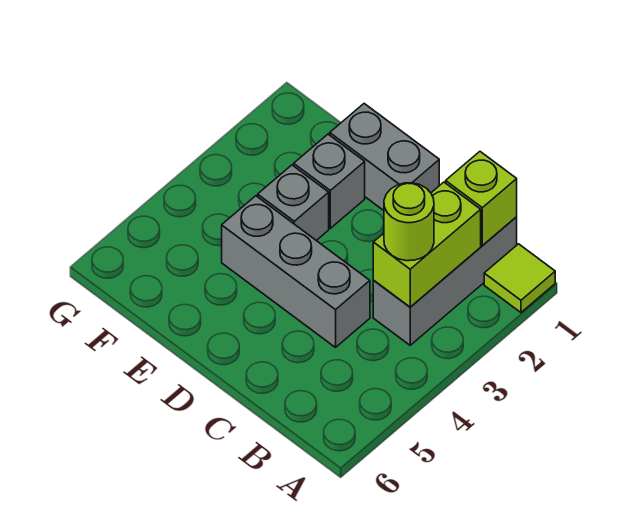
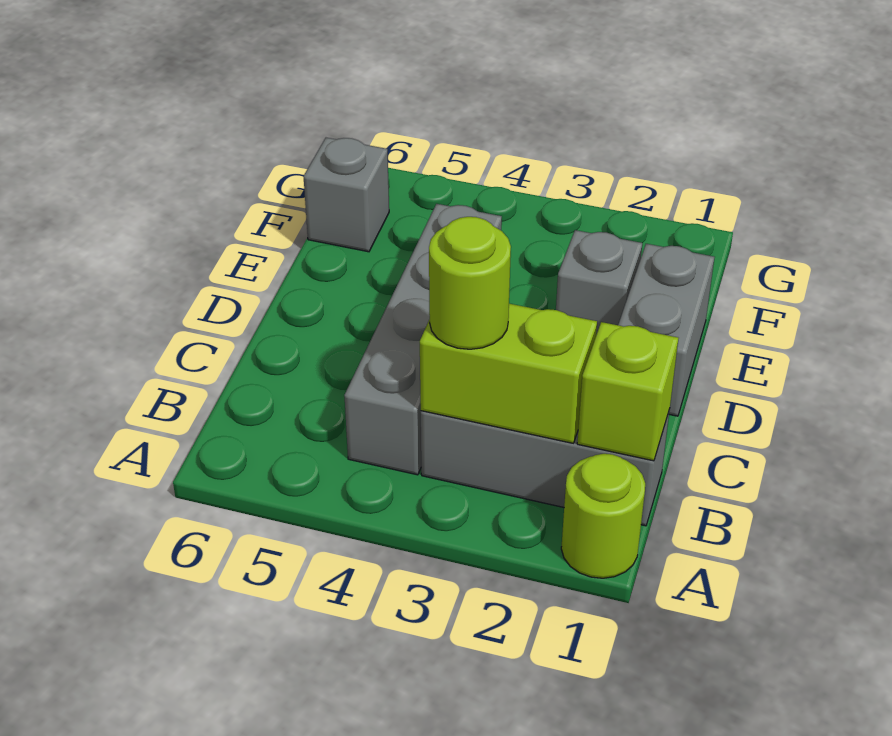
lime tile A1 level 1 -> lime round brick A1 level 1
grey brick C4:E4 level 1 -> grey brick B4:E4 level 1
grey brick E3 level 1 -> grey brick F6 level 1

